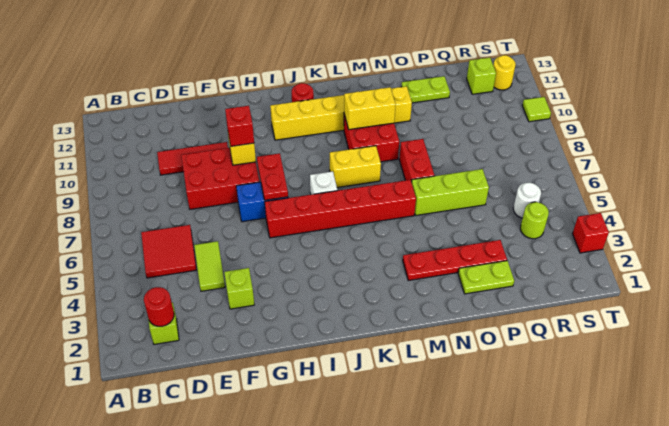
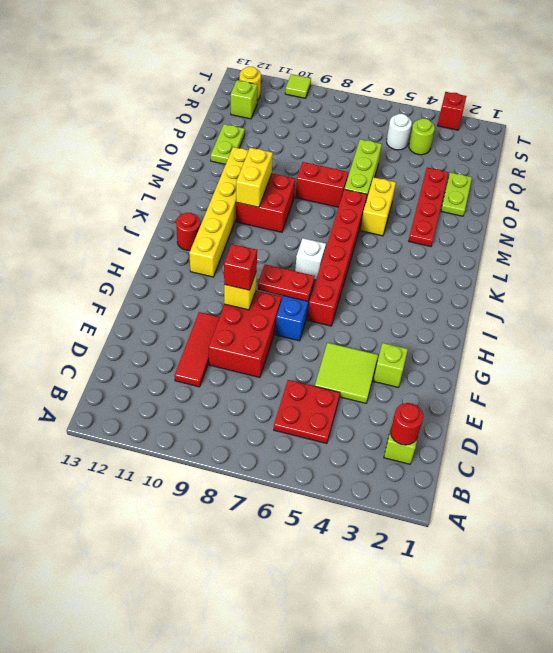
red tile C5:D6 level 1 -> red plate C5:D6 level 1
lime tile E4:E5 level 1 -> lime tile E4:F5 level 1
yellow brick K8:L8 level 1 -> yellow brick M5:N5 level 1

